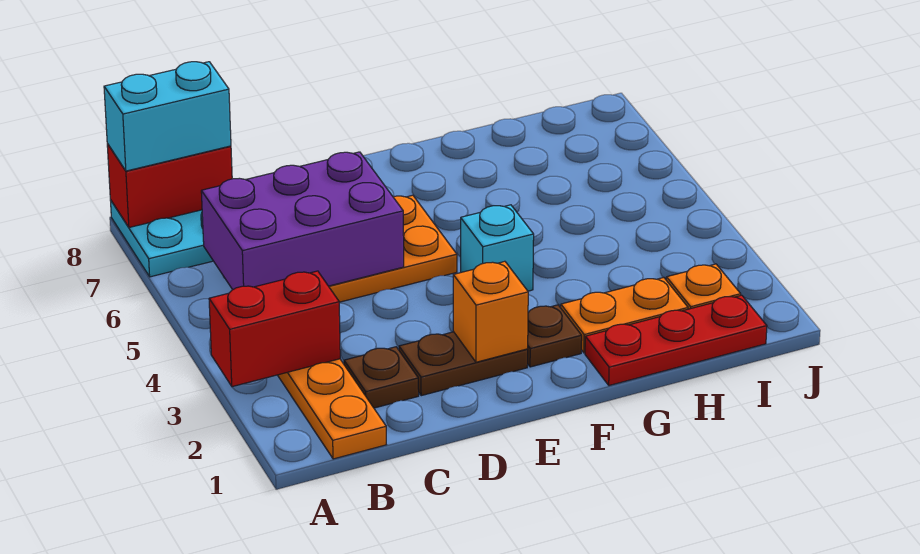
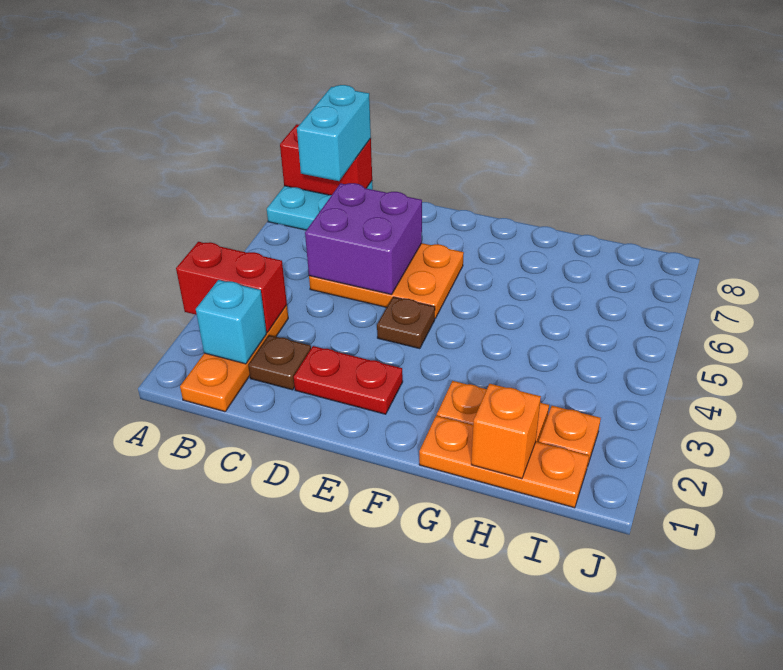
cyan brick A8:B8 level 3 -> cyan brick B7:B8 level 3
purple brick B5:D6 level 2 -> purple brick C5:D6 level 2
brown plate D2:E2 level 1 -> red plate D2:E2 level 1
orange brick E2 level 2 -> orange brick H1 level 2
brown plate F2 level 1 -> brown plate E4 level 1
cyan brick F4 level 1 -> cyan brick B2 level 2
red plate G1:I1 level 1 -> orange plate G1:I1 level 1

